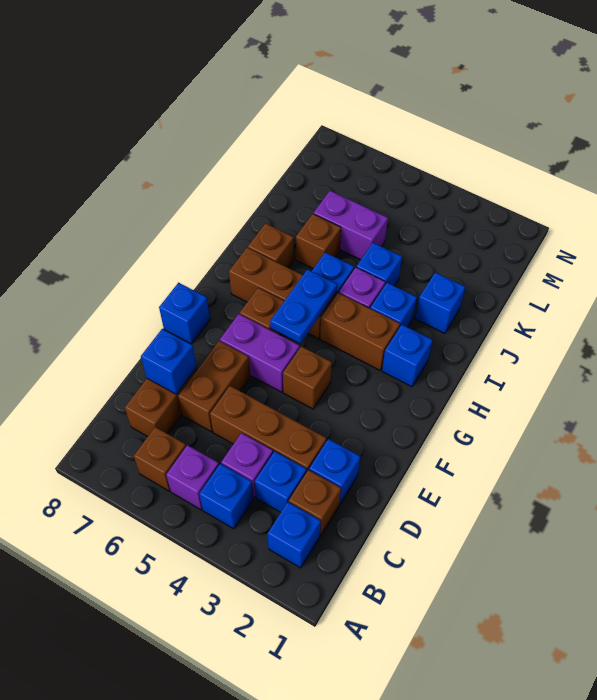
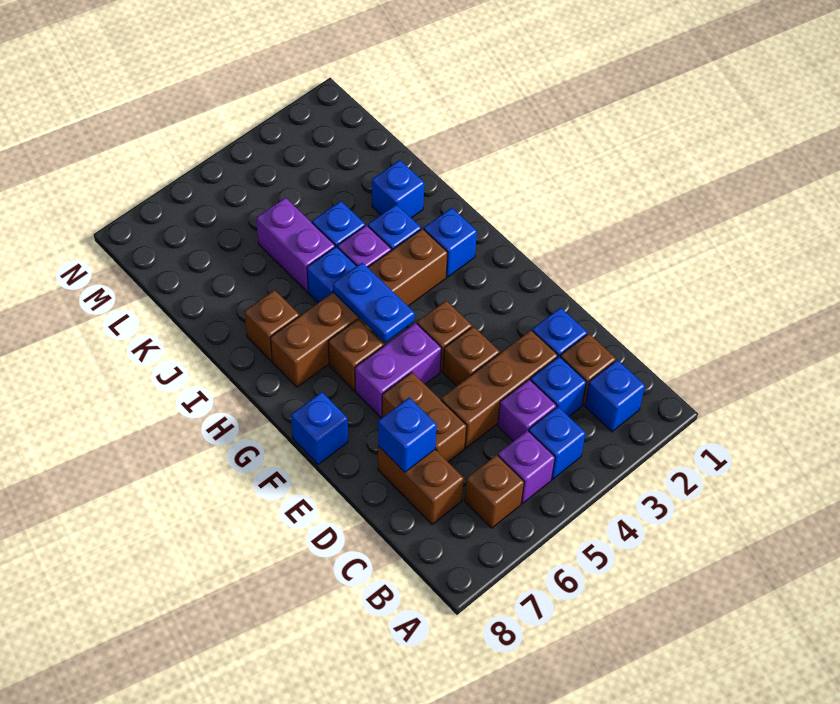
brown brick J6 level 1 -> brown brick E4 level 1
purple brick K5:K6 level 1 -> purple brick J5:K5 level 1

